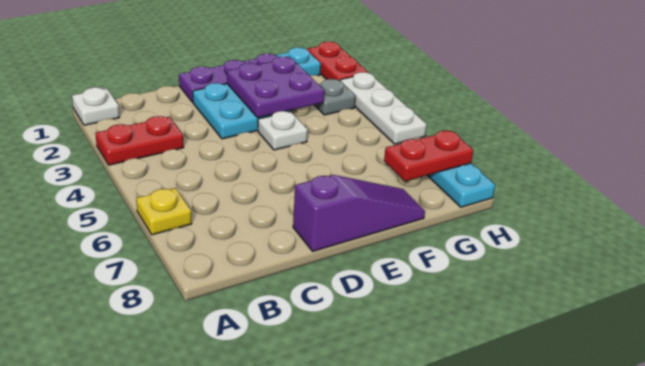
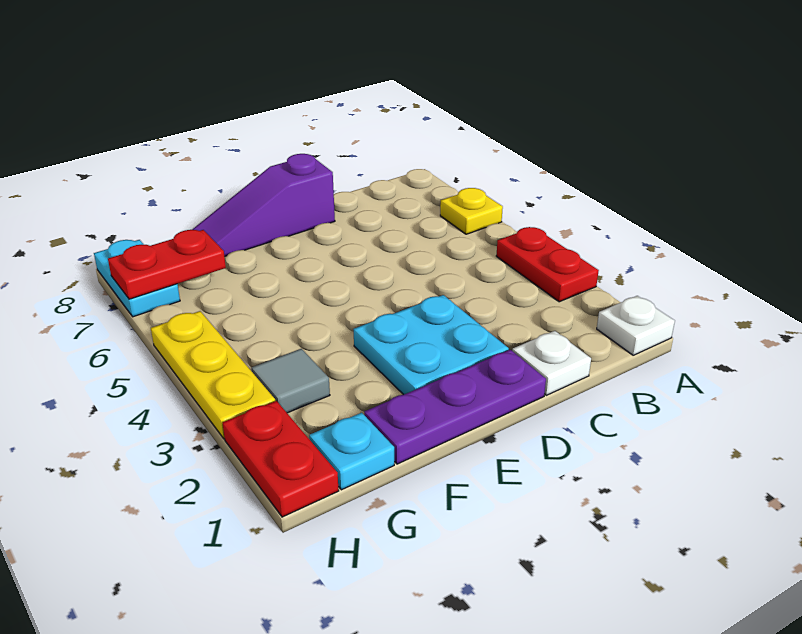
red plate A3:B3 level 1 -> red plate A3:A4 level 1
purple plate E2:F3 level 2 -> none
white plate E4 level 1 -> white plate C1 level 1
grey plate G3 level 1 -> grey tile G3 level 1
white plate H3:H5 level 1 -> yellow plate H3:H5 level 1

